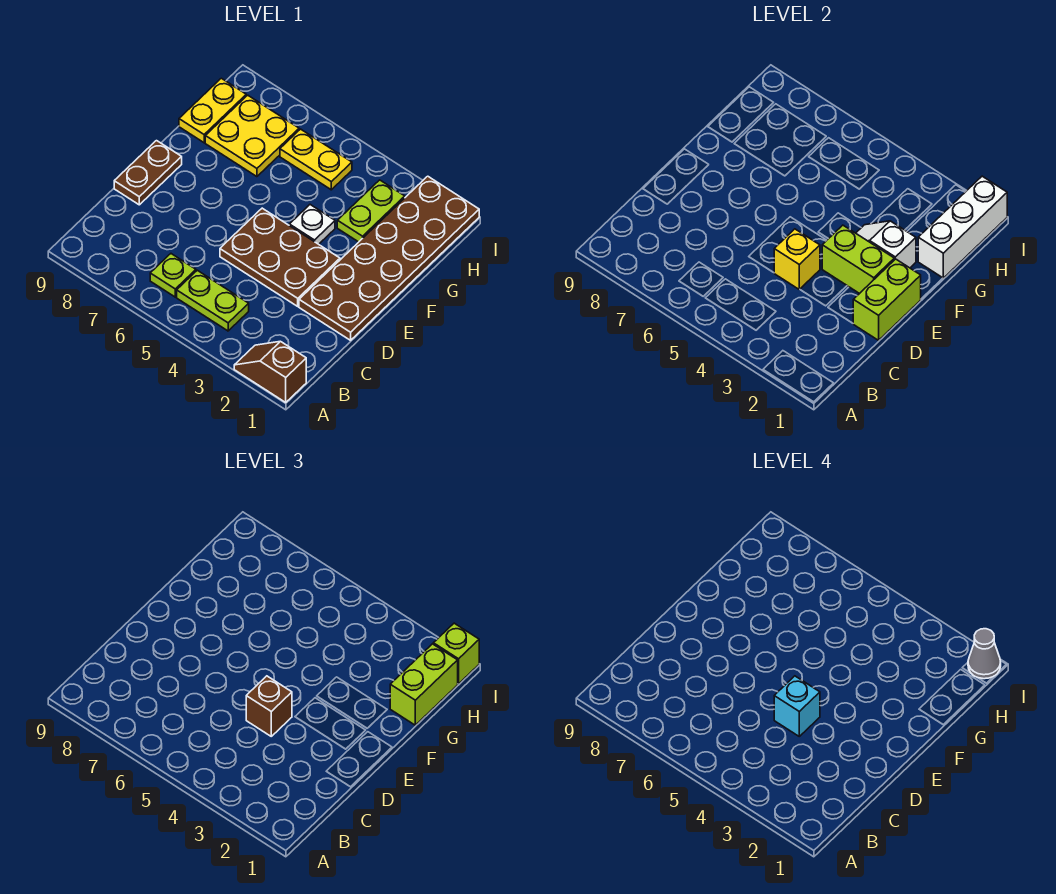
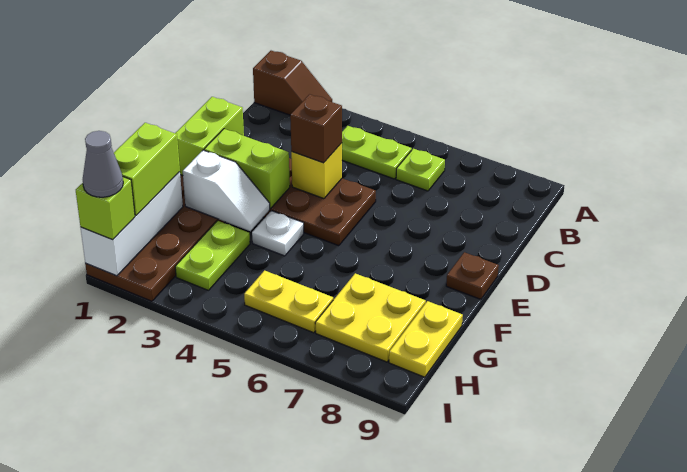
cyan brick D4 level 4 -> none
brown plate D9:E9 level 1 -> brown plate E9 level 1

